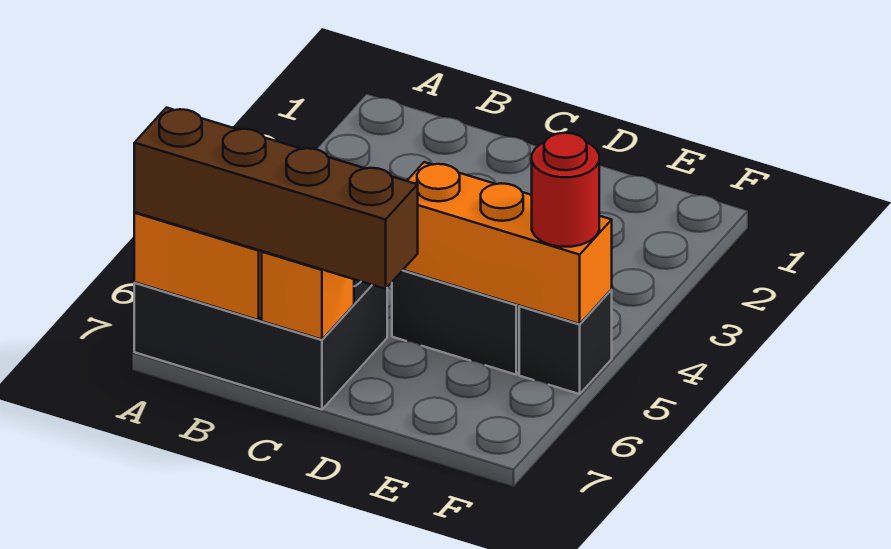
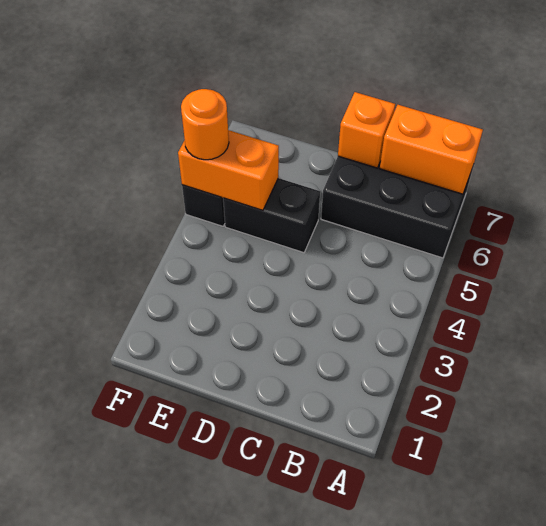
brown brick A7:D7 level 3 -> none
orange brick D5:F5 level 2 -> orange brick E5:F5 level 2
red round brick F5 level 3 -> orange round brick F5 level 3

